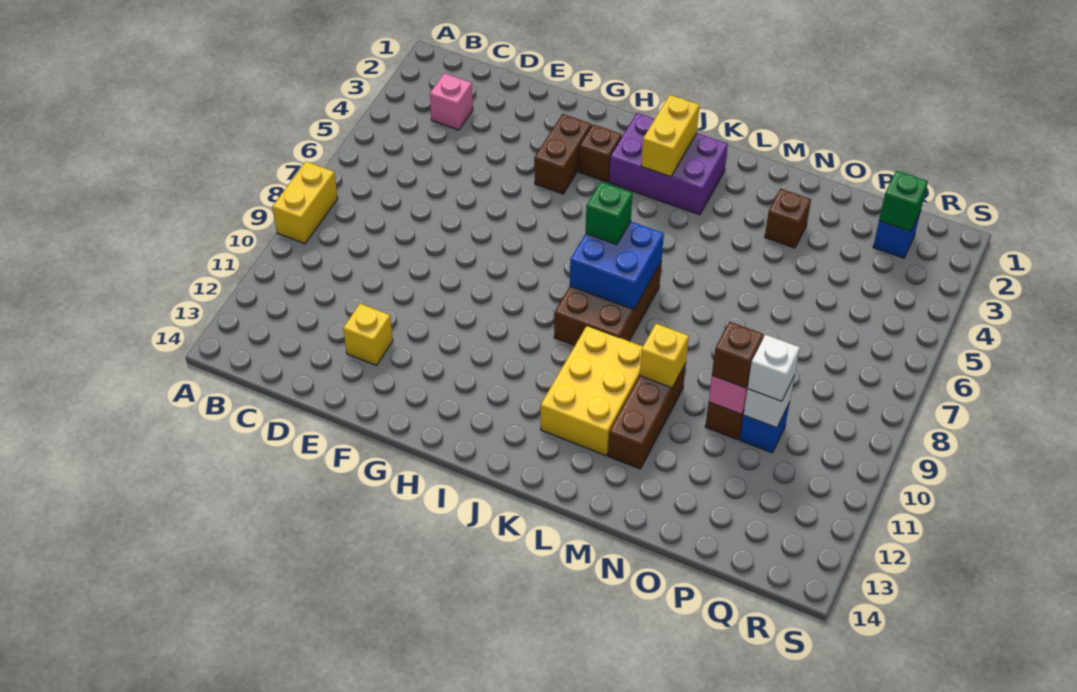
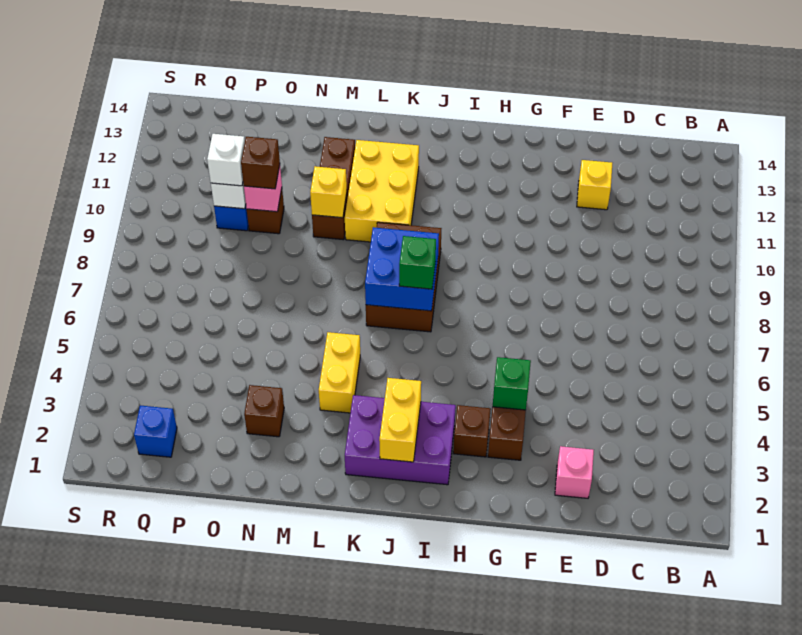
yellow brick A8:A9 level 1 -> yellow brick L4:L5 level 1
pink brick C3 level 1 -> pink brick E2 level 1
green brick Q2 level 2 -> green brick G4 level 2

